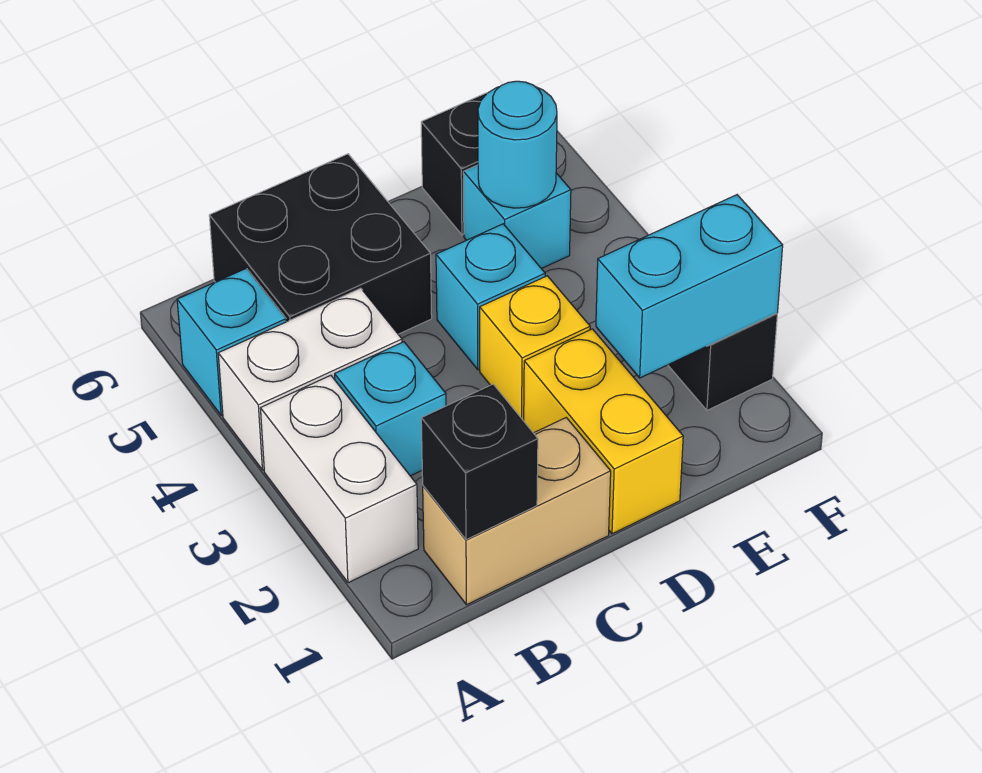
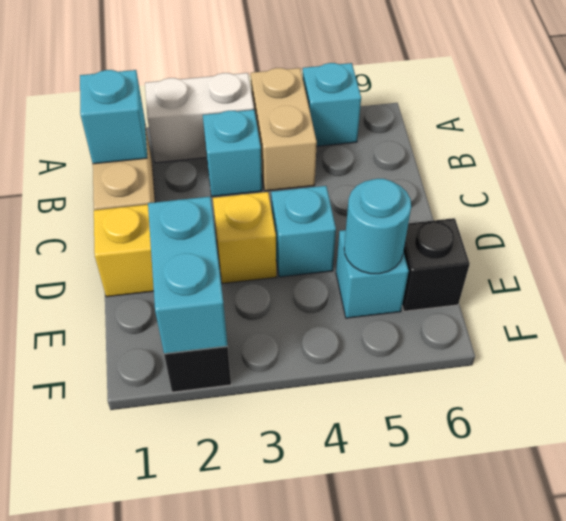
white brick A4:B4 level 1 -> tan brick A4:B4 level 1
black brick B1 level 2 -> cyan brick B1 level 2
black brick B5:C6 level 1 -> none

